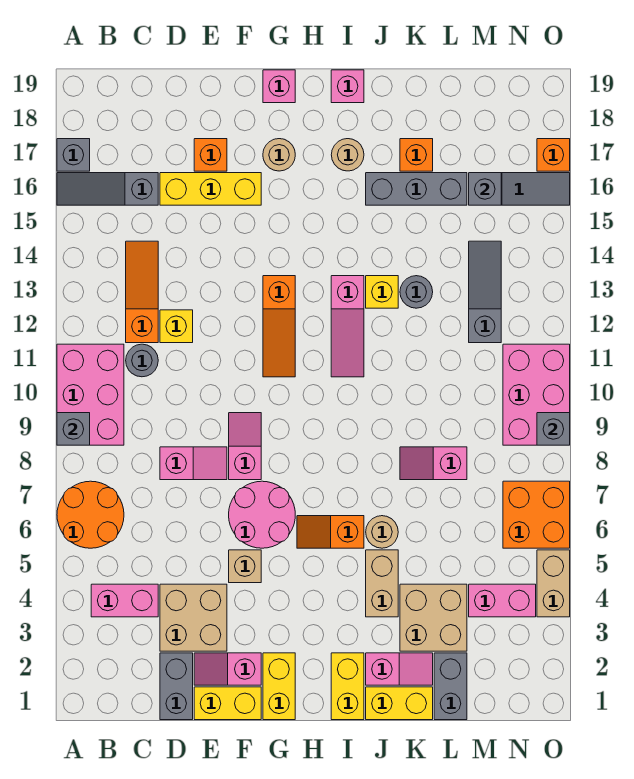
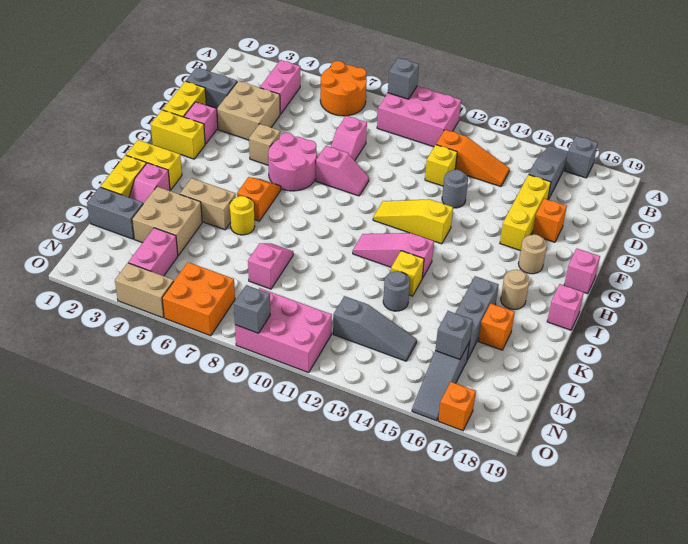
grey round brick C11 level 1 -> grey round brick E13 level 1
orange slope G11:G13 level 1 top 13 -> yellow slope G11:G13 level 1 top 13
tan round brick J6 level 1 -> yellow round brick J6 level 1

